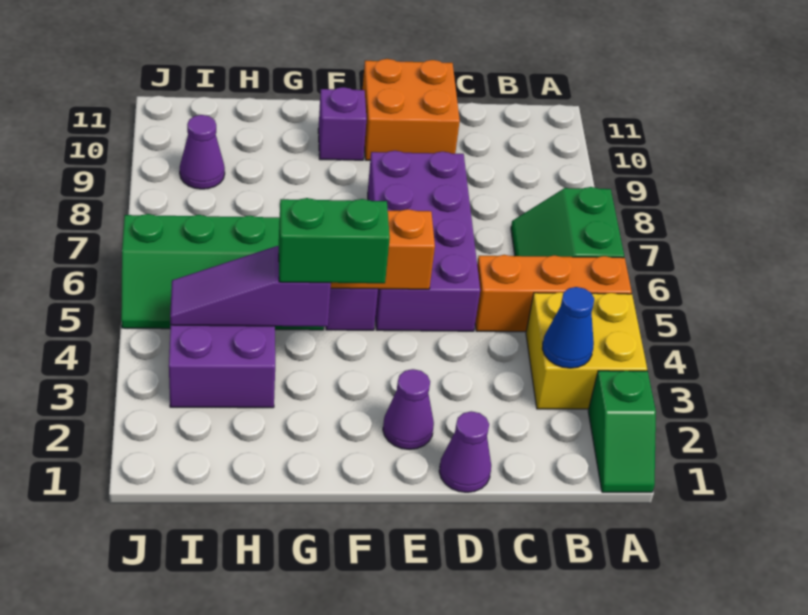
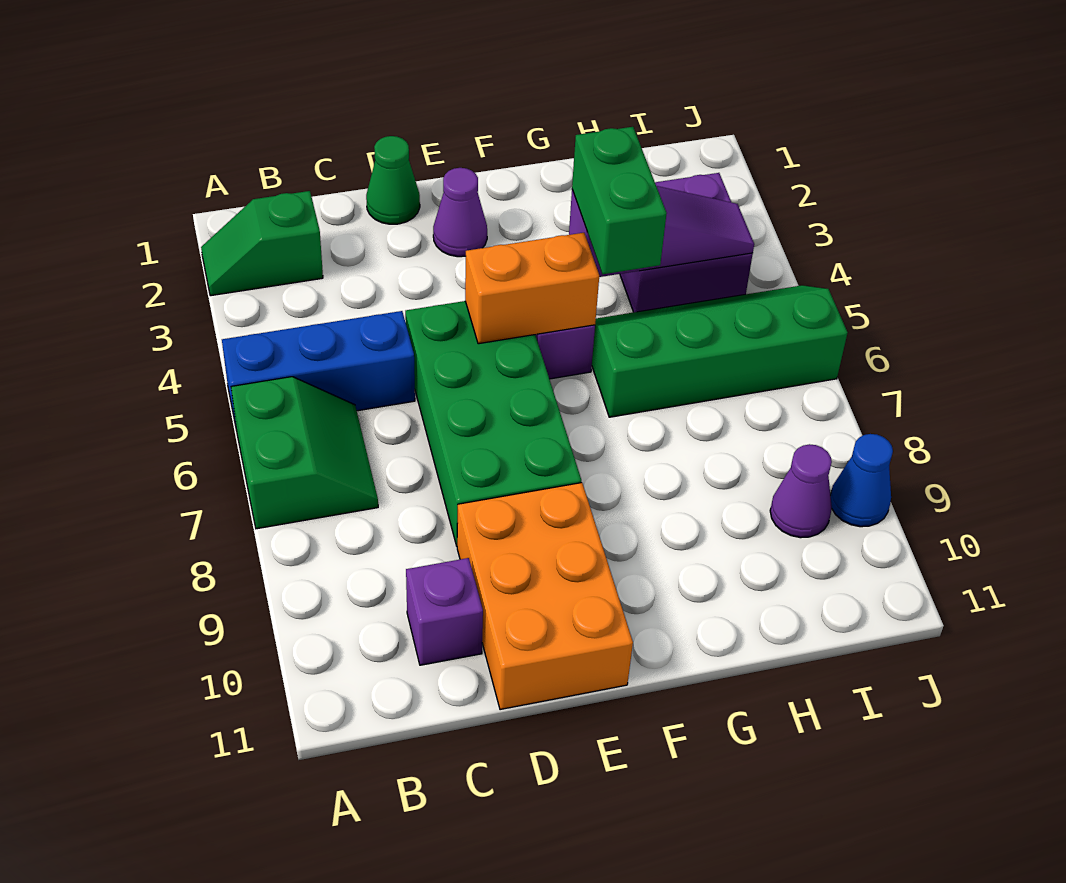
green slope A1:A2 level 1 top 2 -> green slope A2:B2 level 1 top B
yellow brick A3:B4 level 1 -> none
orange brick A5:C5 level 1 -> blue brick A5:C5 level 1
blue cone B3 level 2 -> blue cone J9 level 1
purple cone D1 level 1 -> green cone D1 level 1
purple brick D5:E8 level 1 -> green brick D5:E8 level 1
orange brick D10:E11 level 1 -> orange brick D9:E11 level 1
green brick F4:G4 level 3 -> green brick G4:G5 level 3
purple brick F10 level 1 -> purple brick C10 level 1

